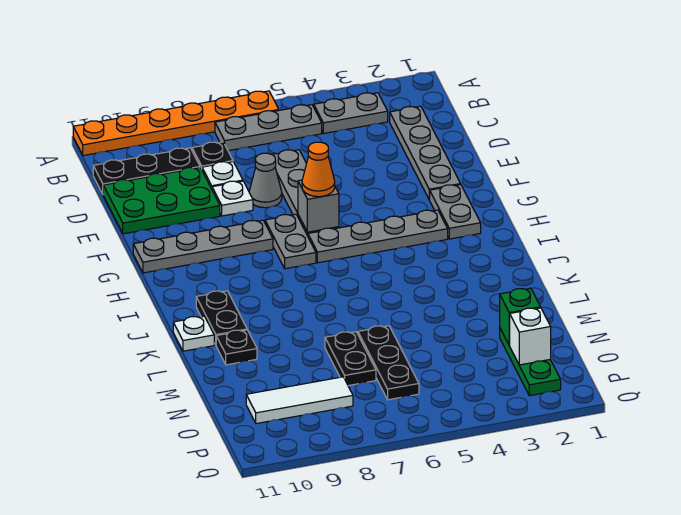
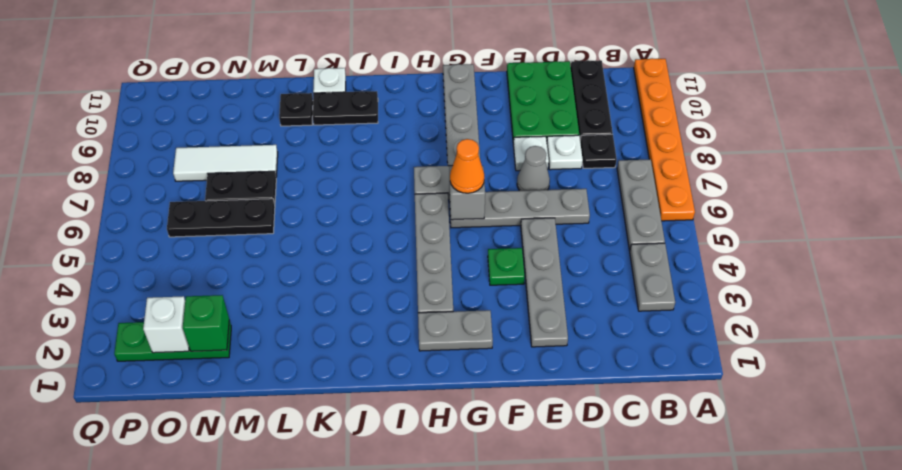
grey plate C2:F2 level 1 -> grey plate E2:E5 level 1
none -> green plate F4 level 1
white tile O8:O10 level 1 -> white tile M8:O8 level 1

